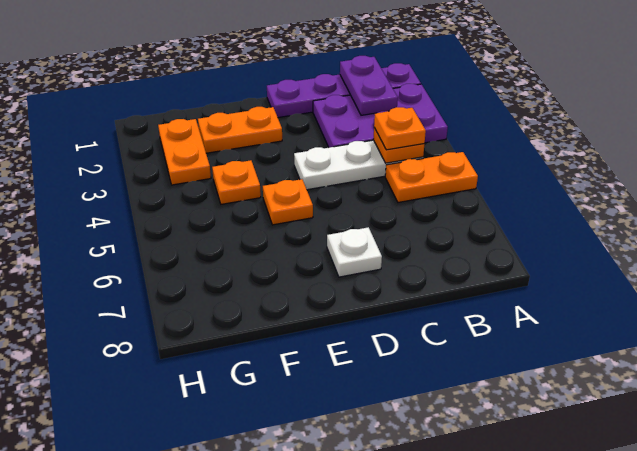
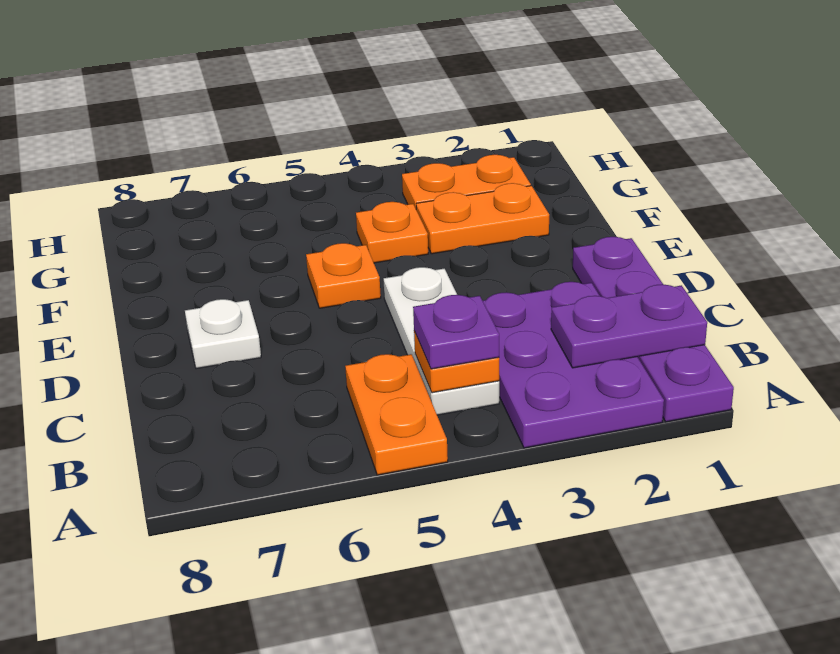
orange plate B4 level 3 -> purple plate B4 level 3
orange plate E2:F2 level 1 -> orange plate F2:F3 level 1

